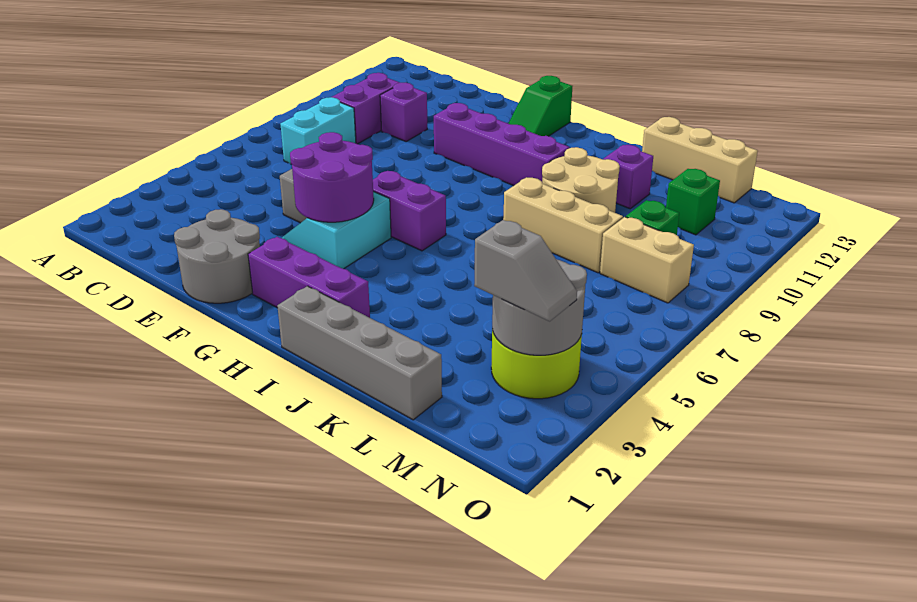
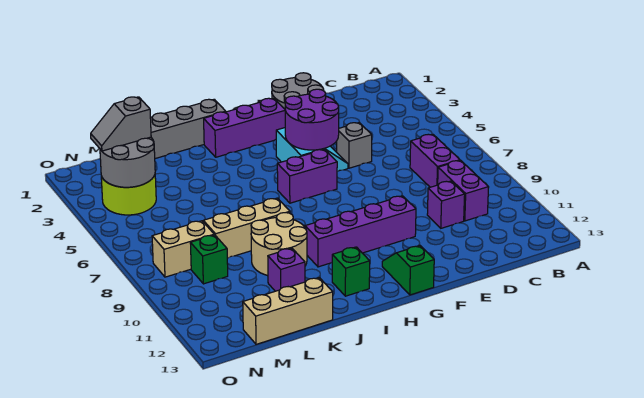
cyan brick C7:C8 level 1 -> purple brick C7:C8 level 1
green brick M11 level 1 -> green brick I12 level 1

